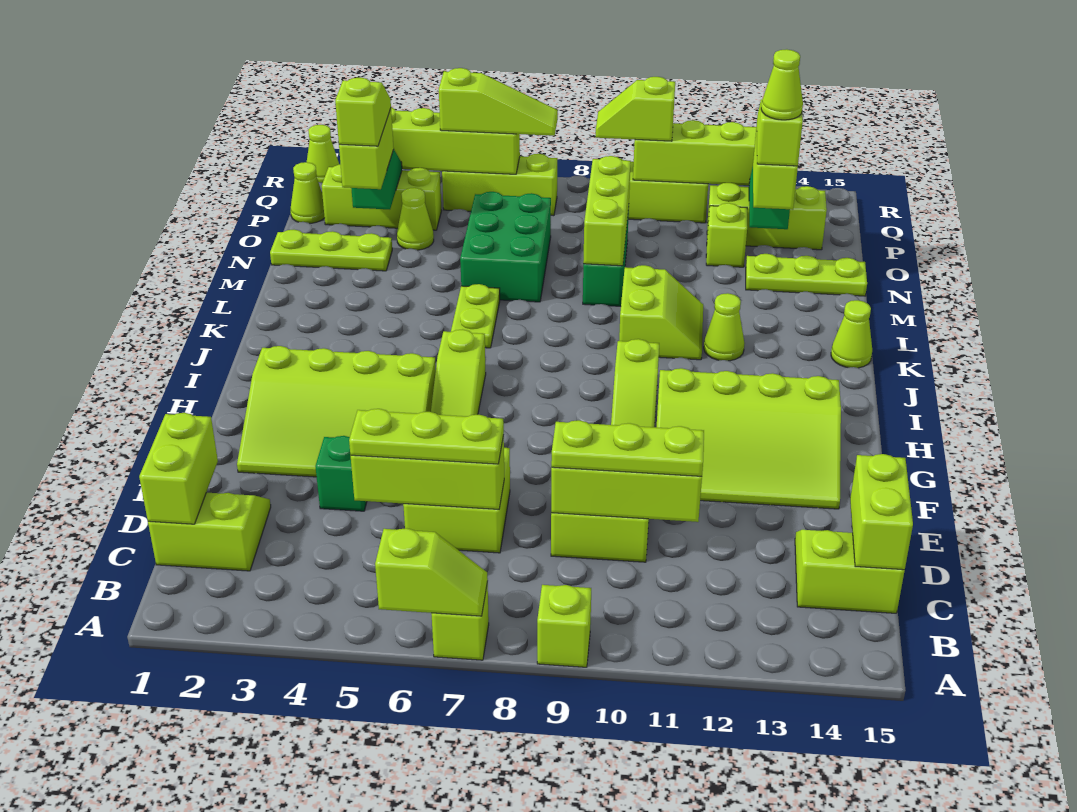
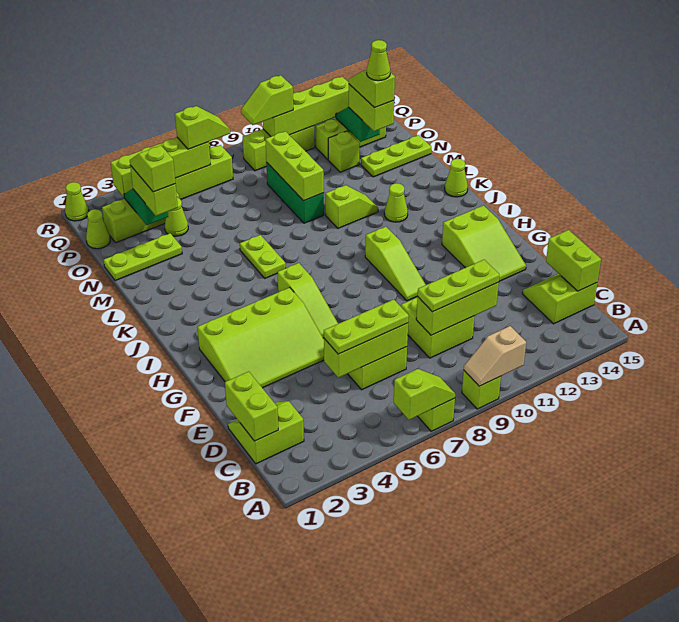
none -> tan slope A9:A10 level 2 top 10
green brick E4 level 1 -> none
lime slope F11:H14 level 1 top H -> lime slope F13:H14 level 1 top H
lime slope K10:L11 level 1 top 10 -> lime slope L10:L11 level 1 top 10
green brick M6:O7 level 1 -> none
lime slope Q5:Q7 level 3 top 5 -> lime slope Q6:Q7 level 3 top 6

